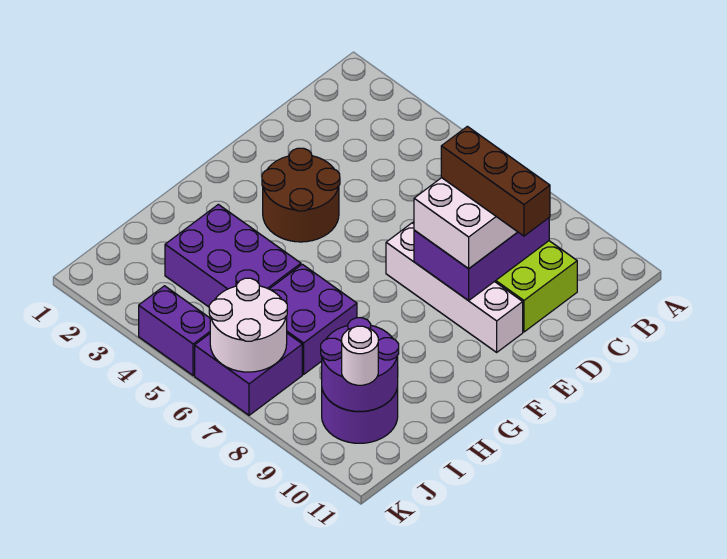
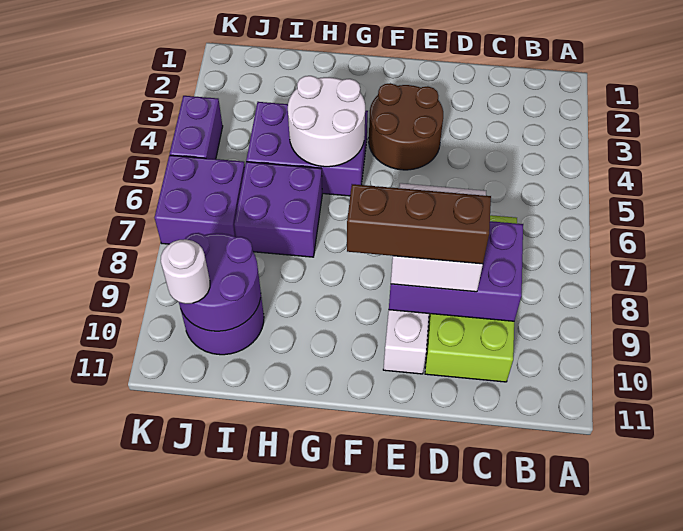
brown brick D8:D10 level 4 -> brown brick D9:F9 level 4
purple brick H3:I5 level 1 -> purple brick G4:I5 level 1
white round brick J6:K7 level 2 -> white round brick G4:H5 level 2

